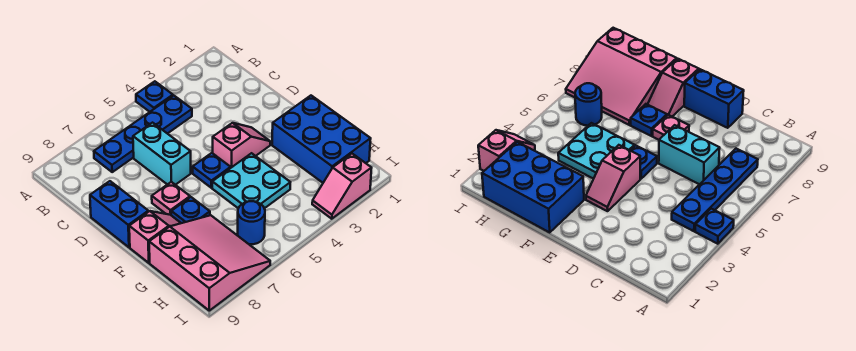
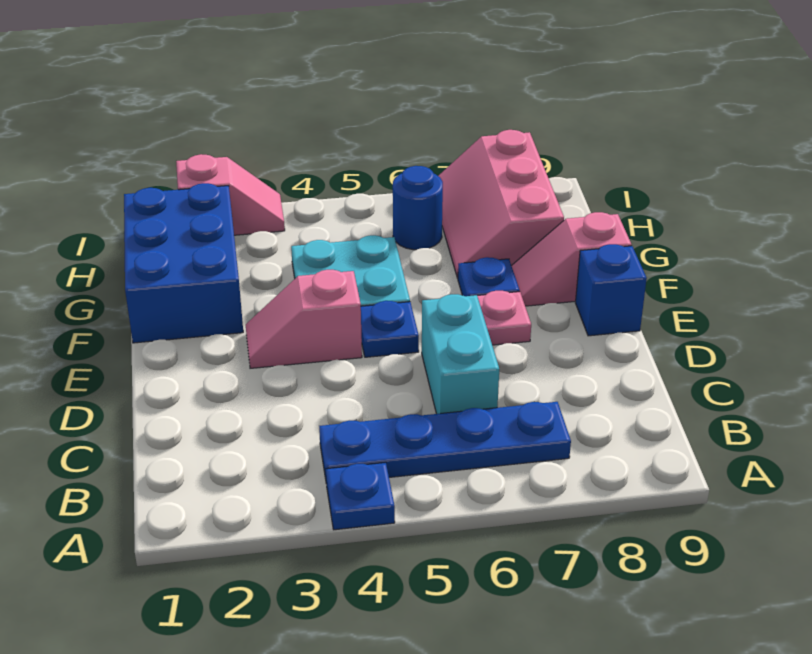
blue brick D9:E9 level 1 -> blue brick E9 level 1
pink slope G7:I9 level 1 top 9 -> pink slope G7:I8 level 1 top 8

